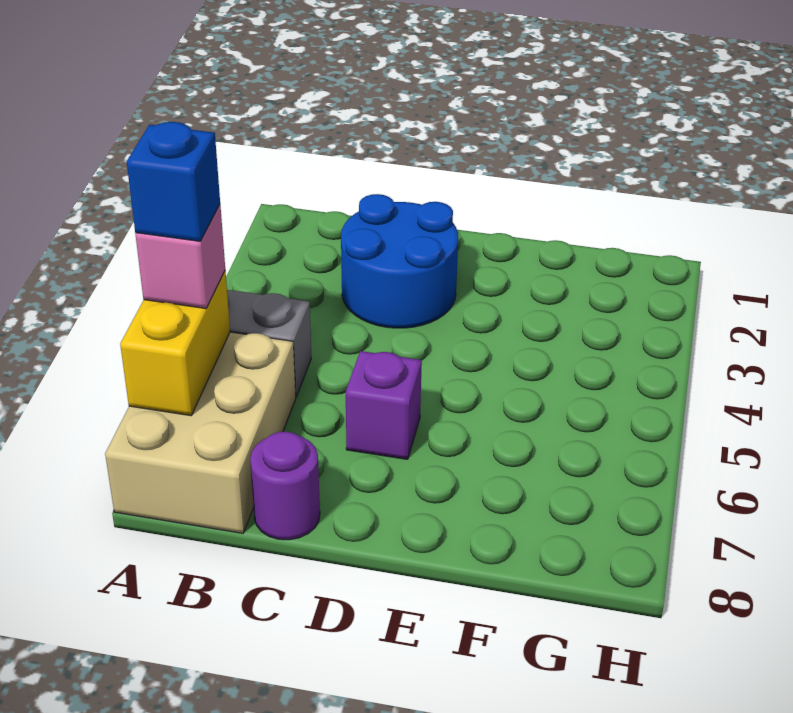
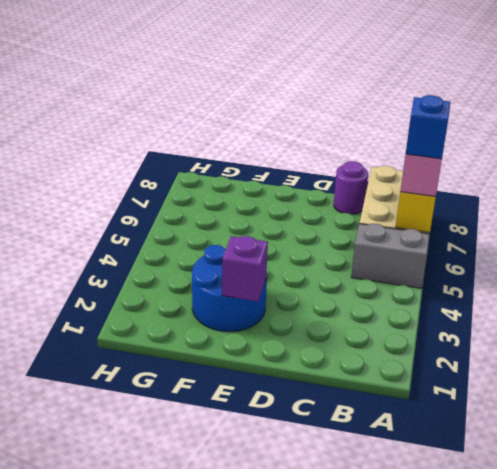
blue round brick C2:D3 level 1 -> blue round brick E2:F3 level 1
purple brick D6 level 1 -> purple brick E2 level 2

